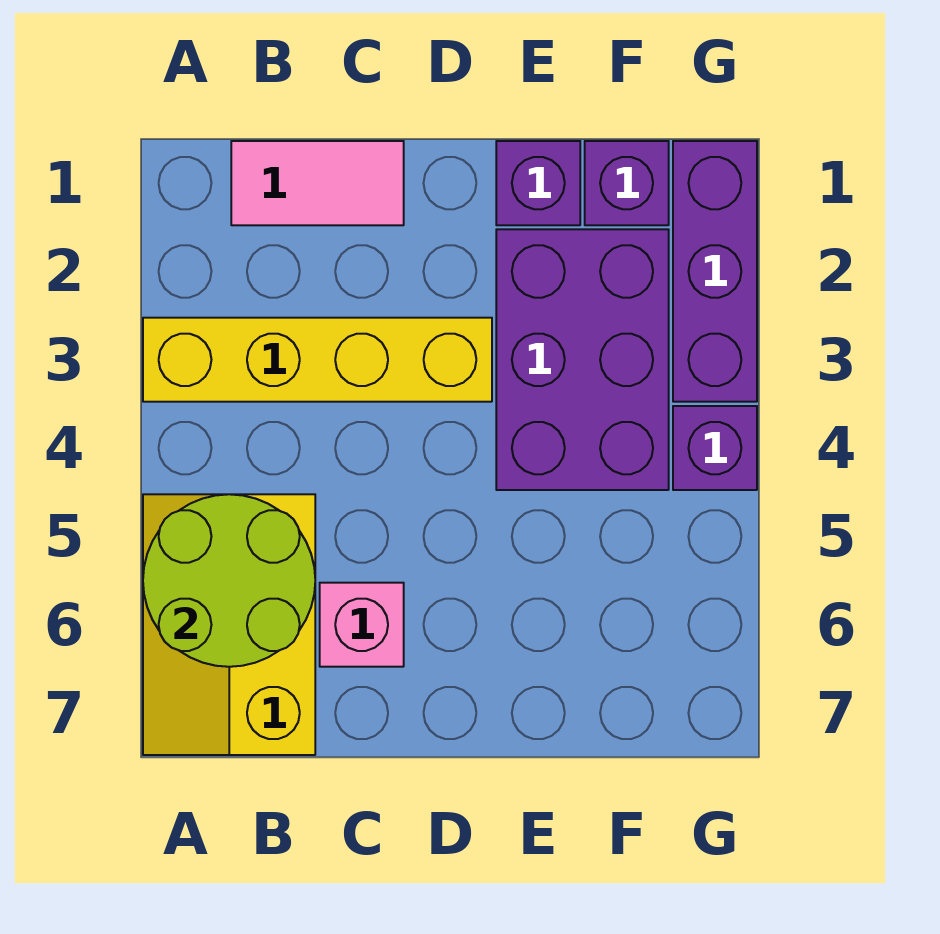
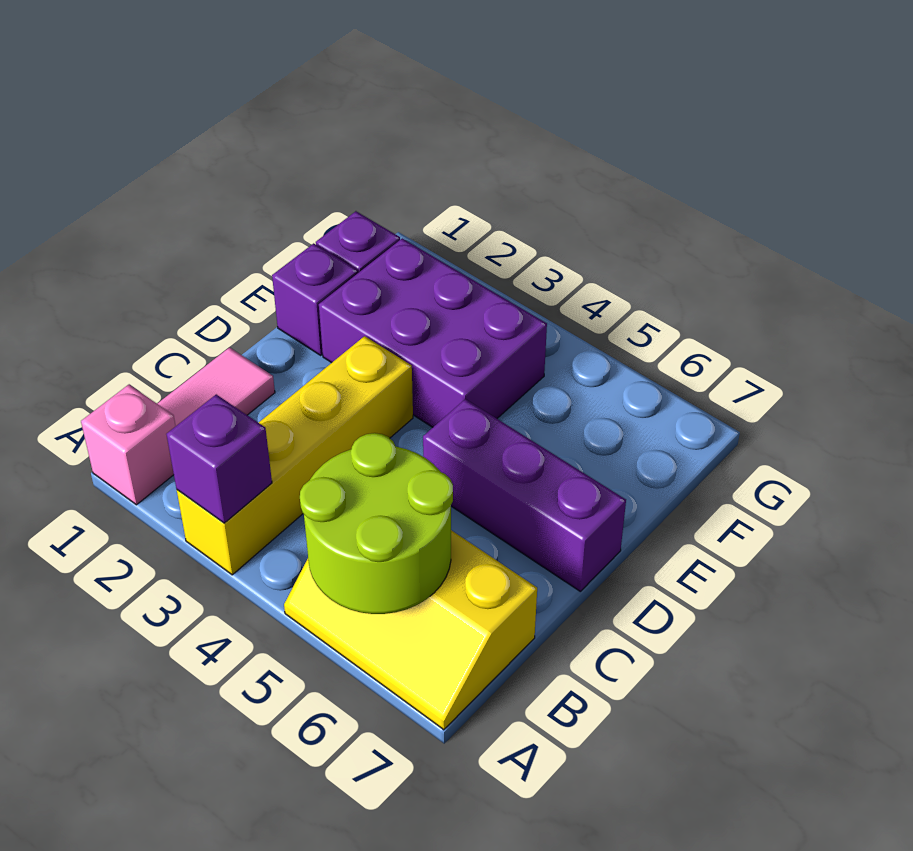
pink brick C6 level 1 -> pink brick A1 level 1
purple brick G1:G3 level 1 -> purple brick D5:D7 level 1
purple brick G4 level 1 -> purple brick A3 level 2

